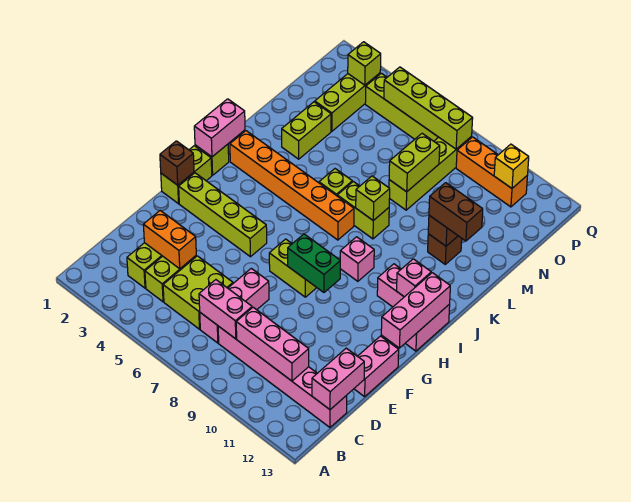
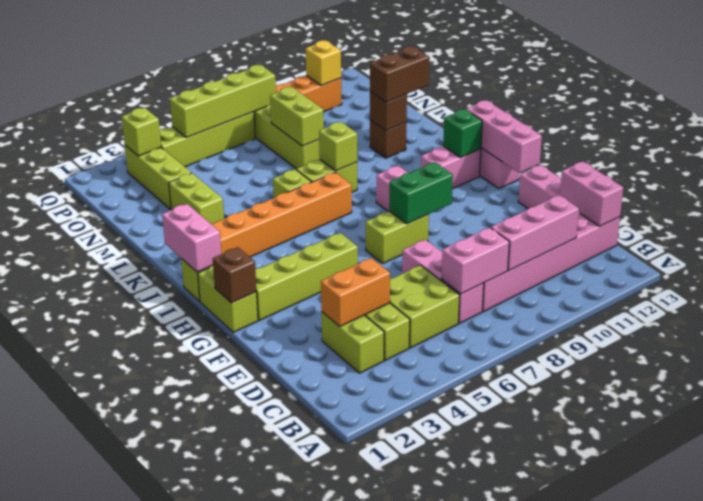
pink brick I12 level 2 -> green brick I12 level 2

